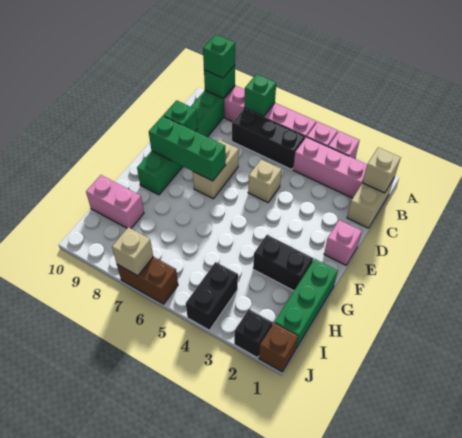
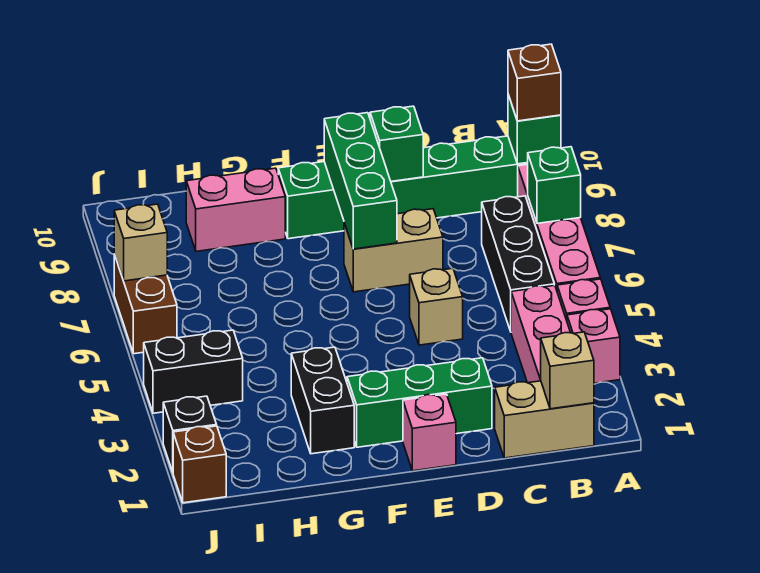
green brick A9 level 3 -> brown brick A9 level 3
green brick G1:I1 level 1 -> green brick D2:F2 level 1
pink brick H9:H10 level 1 -> pink brick G9:H9 level 1

